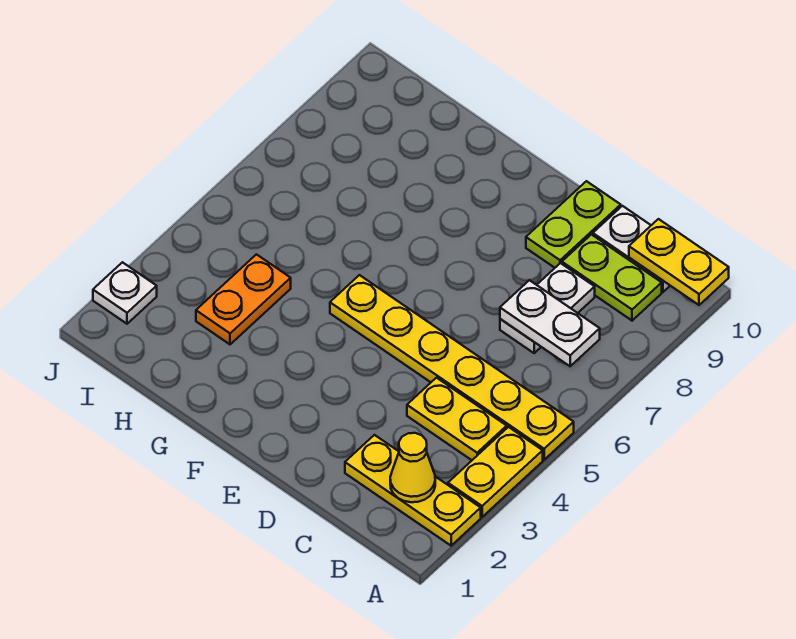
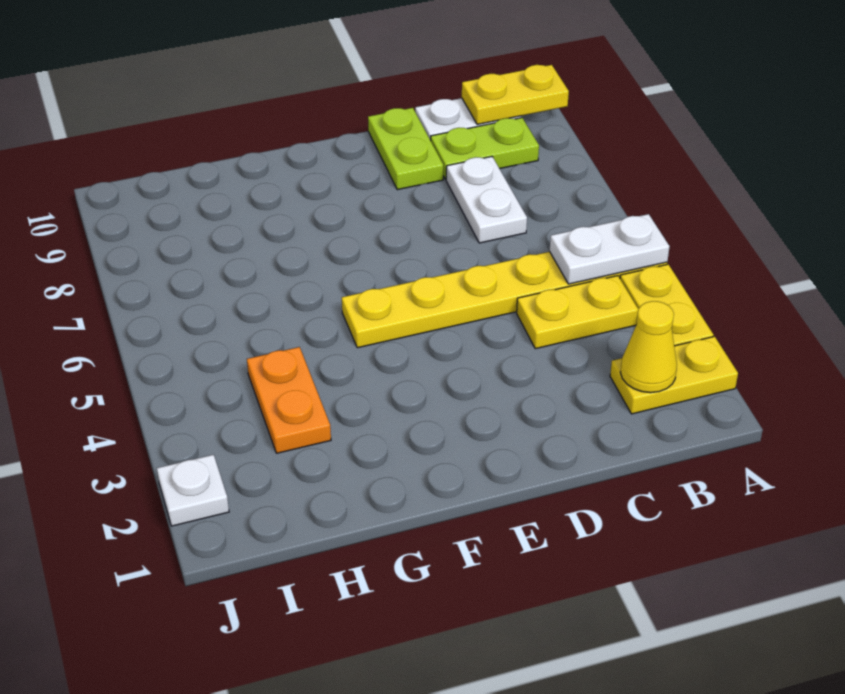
yellow plate A2:C2 level 1 -> yellow plate A2:B2 level 1
white plate B7:C7 level 2 -> white plate A5:B5 level 2

